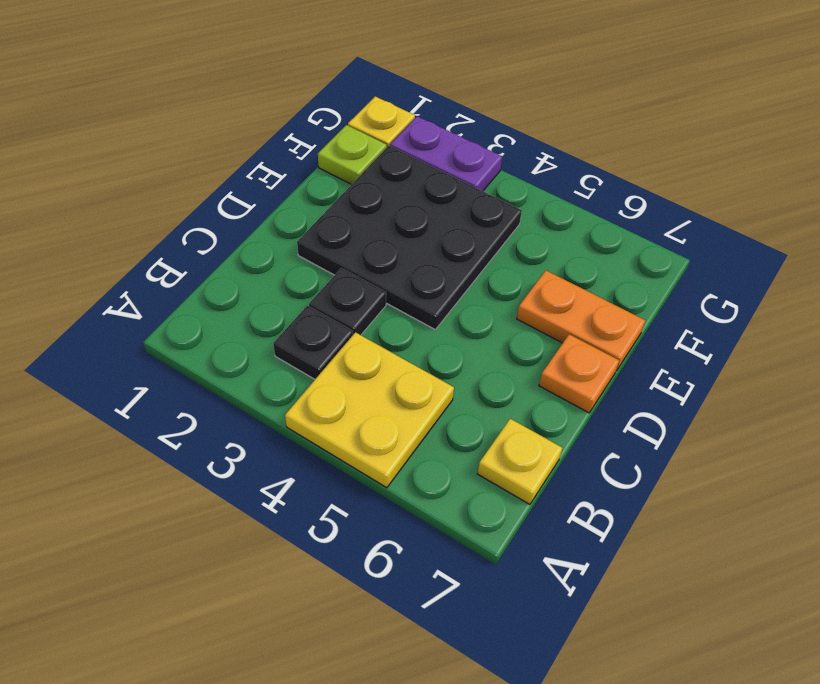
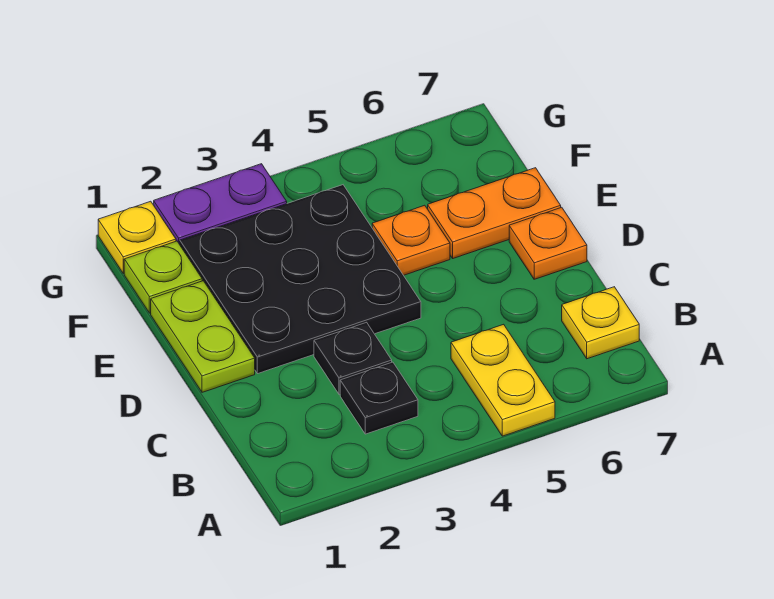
yellow plate A4:B5 level 1 -> yellow plate A5:B5 level 1
none -> lime plate D1:E1 level 1
none -> orange plate E5 level 1

